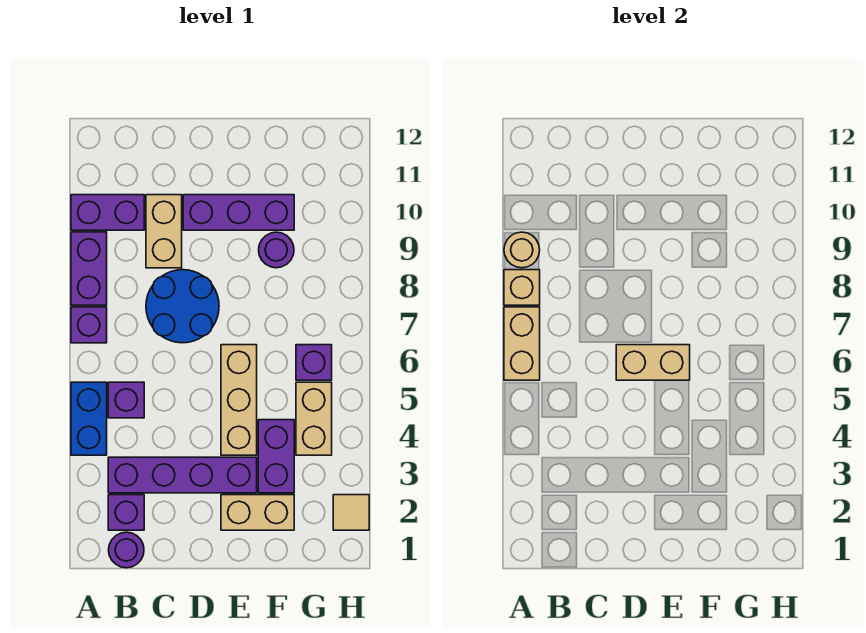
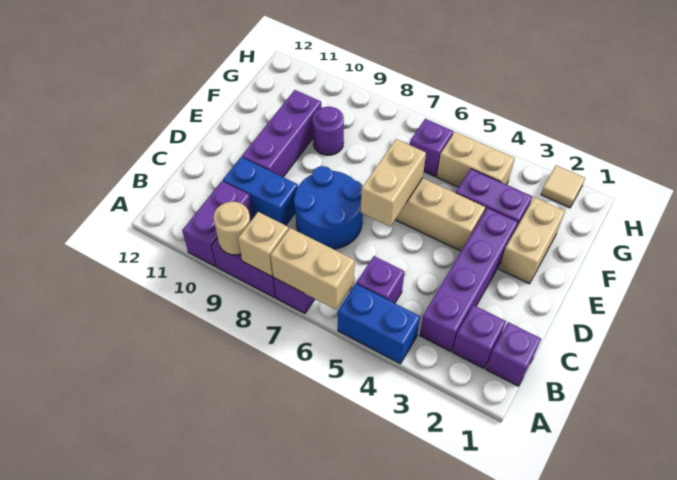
purple round brick B1 level 1 -> purple brick B1 level 1
tan brick C9:C10 level 1 -> blue brick C9:C10 level 1

